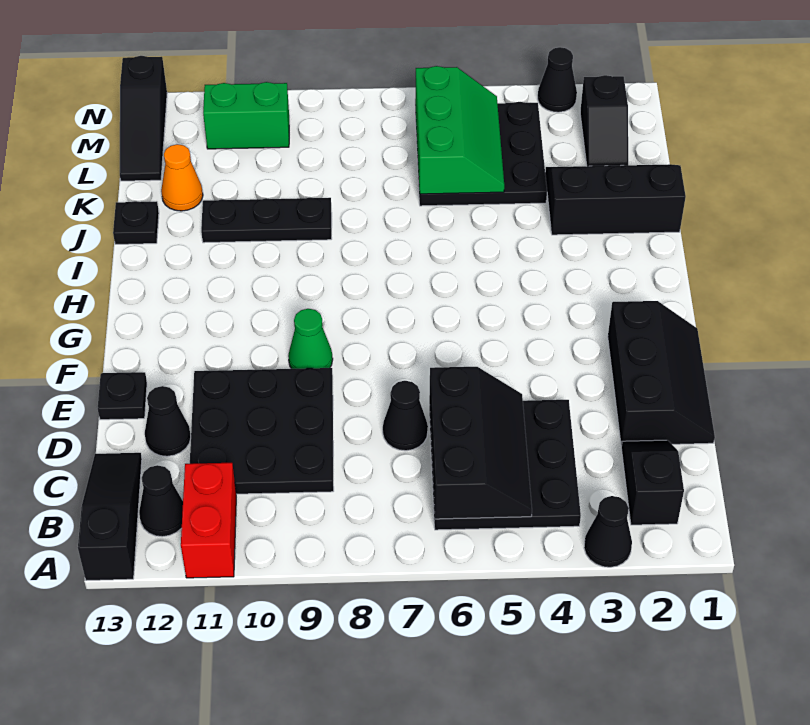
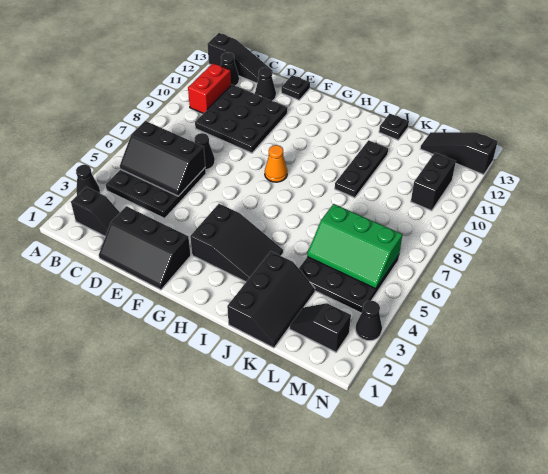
red brick A11:B11 level 1 -> red brick B10:B11 level 1
green cone F9 level 1 -> none
none -> black slope G3:I4 level 1 top G
orange cone K12 level 1 -> orange cone G8 level 1
green brick M10:M11 level 1 -> black brick M10:M11 level 1

